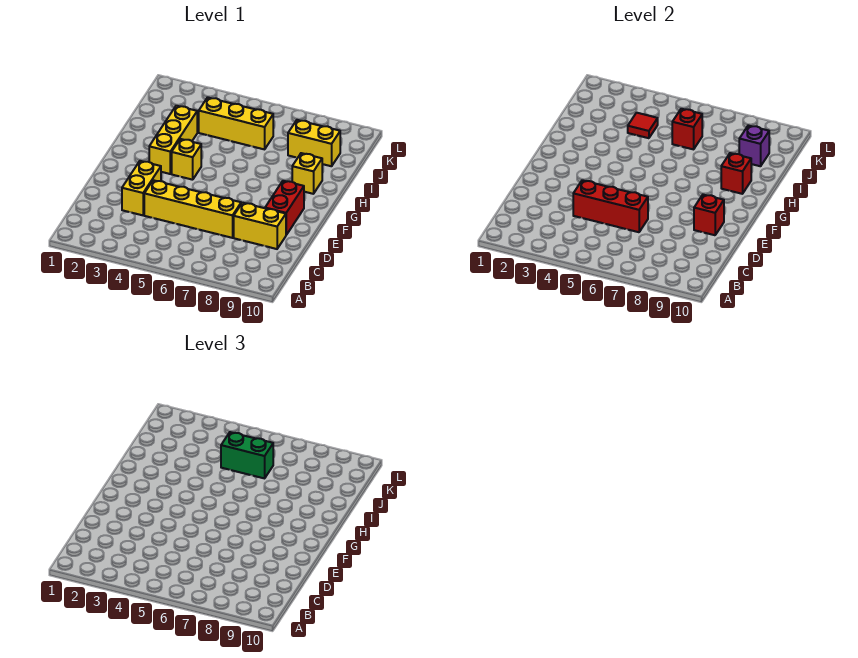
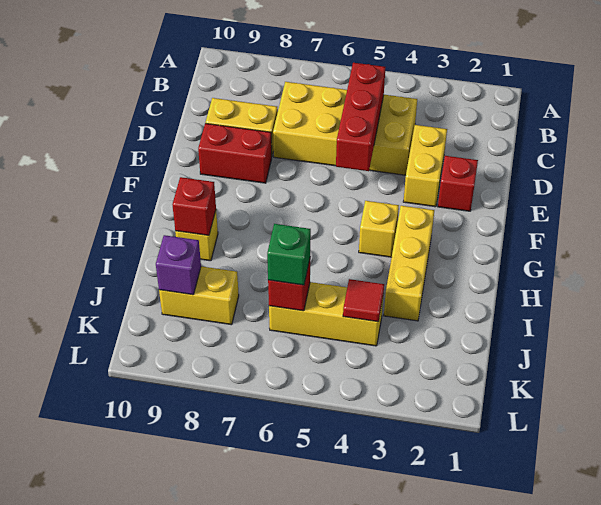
yellow brick D4:D7 level 1 -> yellow brick C4:D7 level 1
red brick D4:D6 level 2 -> red brick C5:E5 level 2
red brick E9:F9 level 1 -> red brick E8:E9 level 1
red brick E9 level 2 -> red brick E2 level 1
green brick J5:J6 level 3 -> green brick J6 level 3

